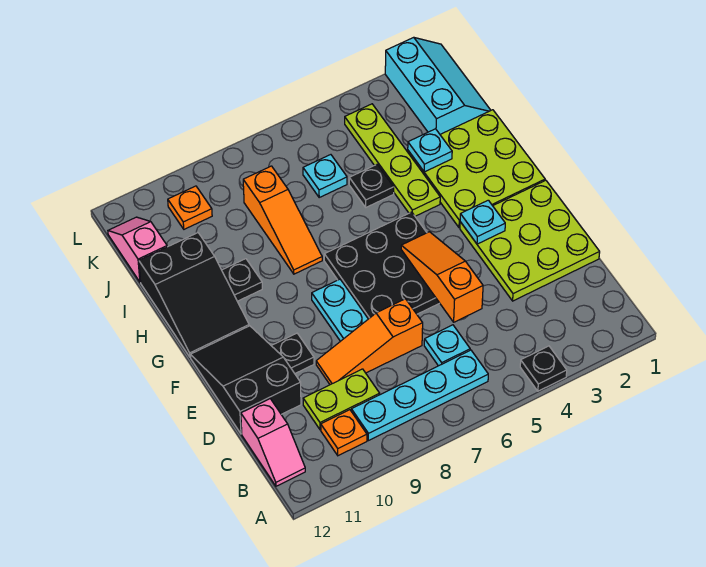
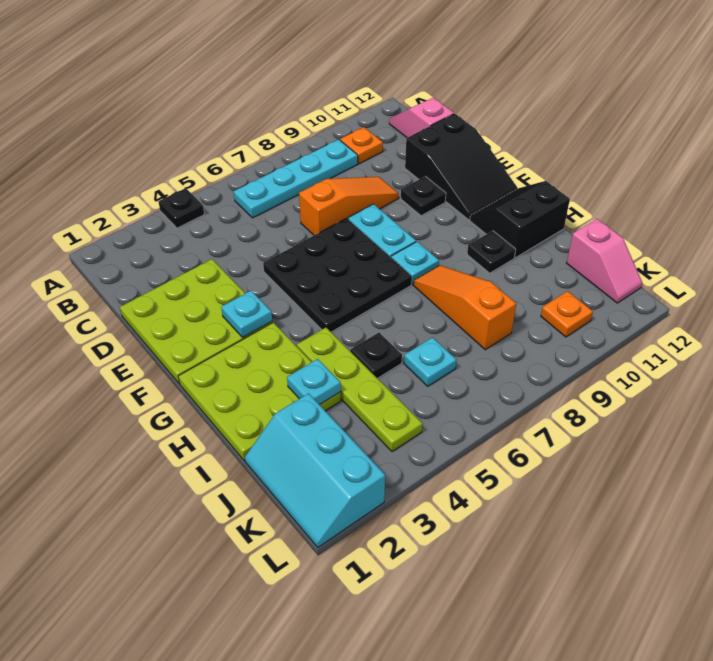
cyan plate C6 level 1 -> cyan plate G8 level 1
lime plate C9:C10 level 1 -> none
orange slope D5:F5 level 2 top D -> none
black slope G11:I12 level 1 top I -> black slope G11:H12 level 1 top H

